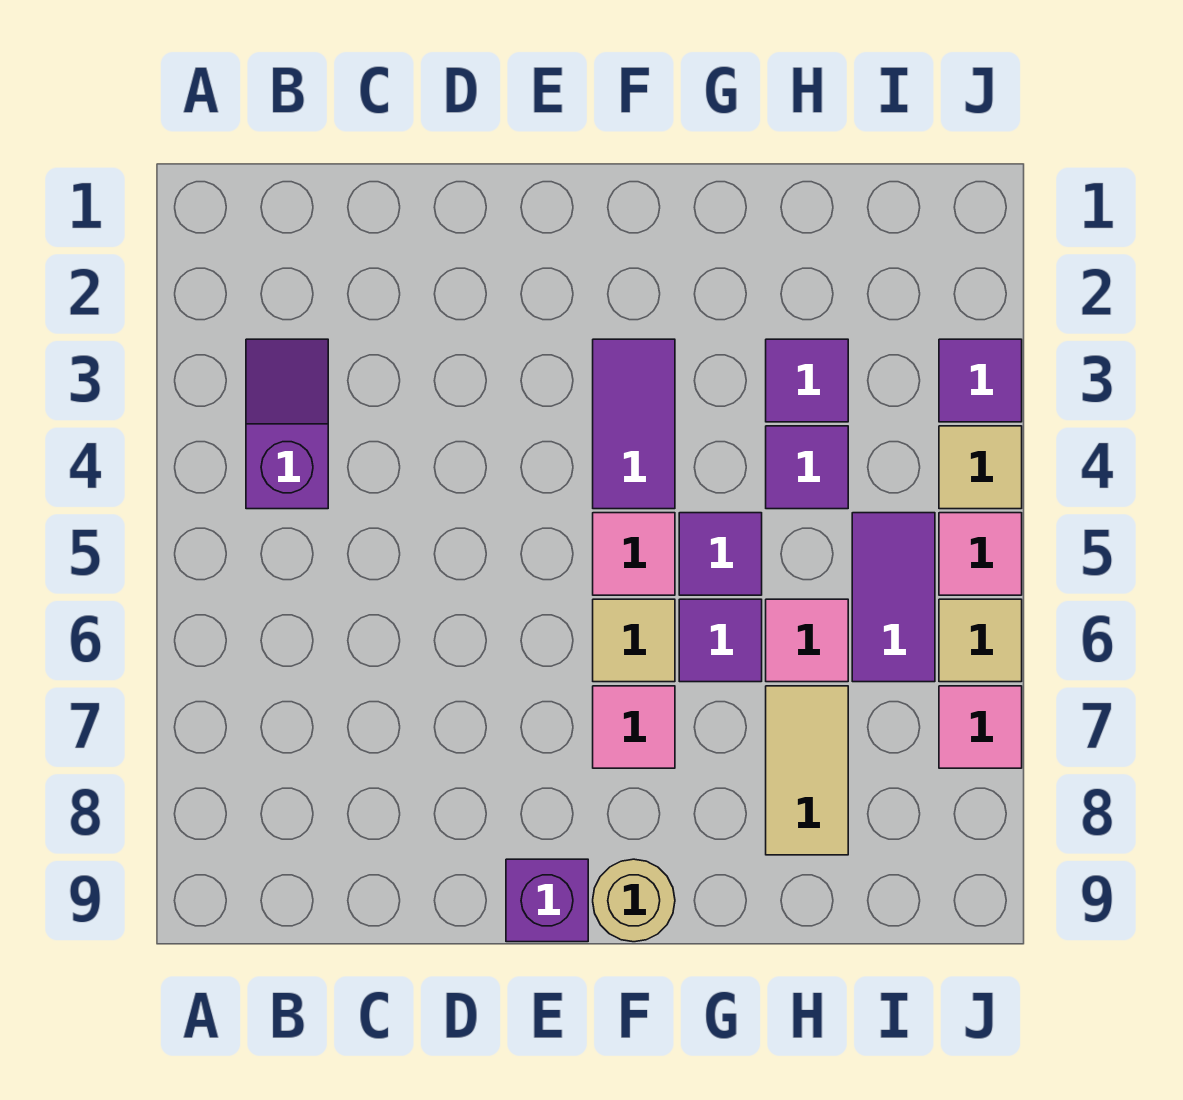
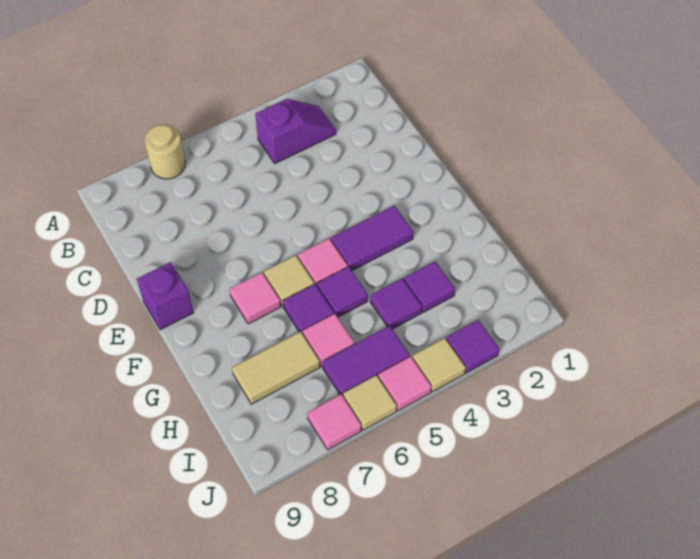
tan round brick F9 level 1 -> tan round brick A7 level 1

